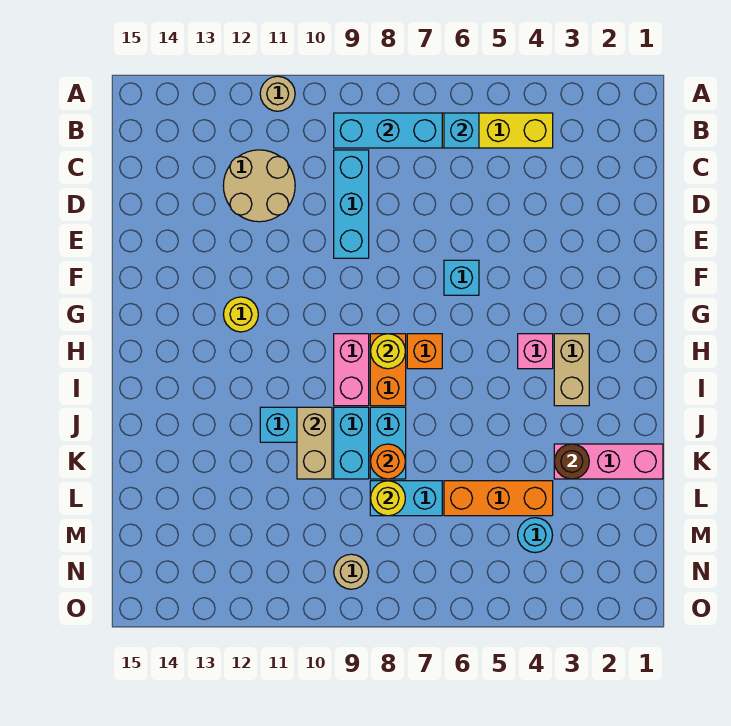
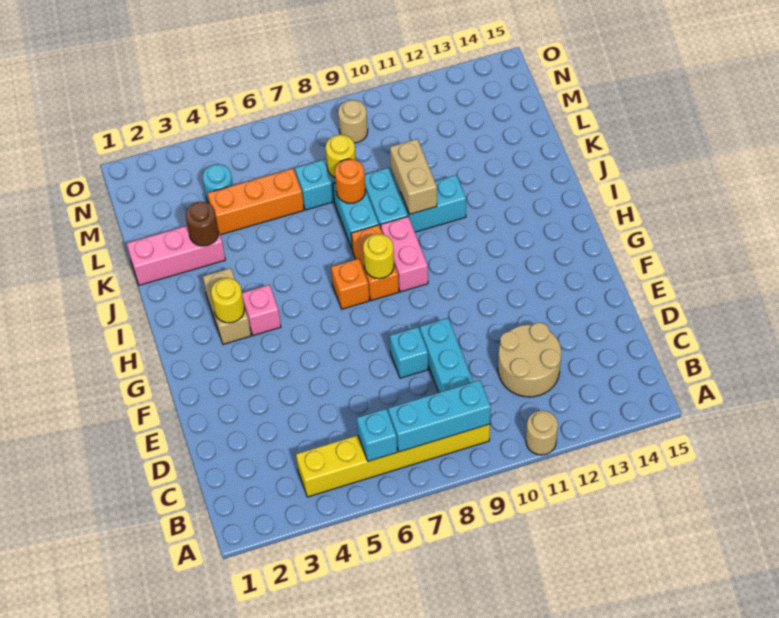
cyan brick F6 level 1 -> cyan brick E8 level 1
yellow round brick G12 level 1 -> yellow round brick H3 level 2

